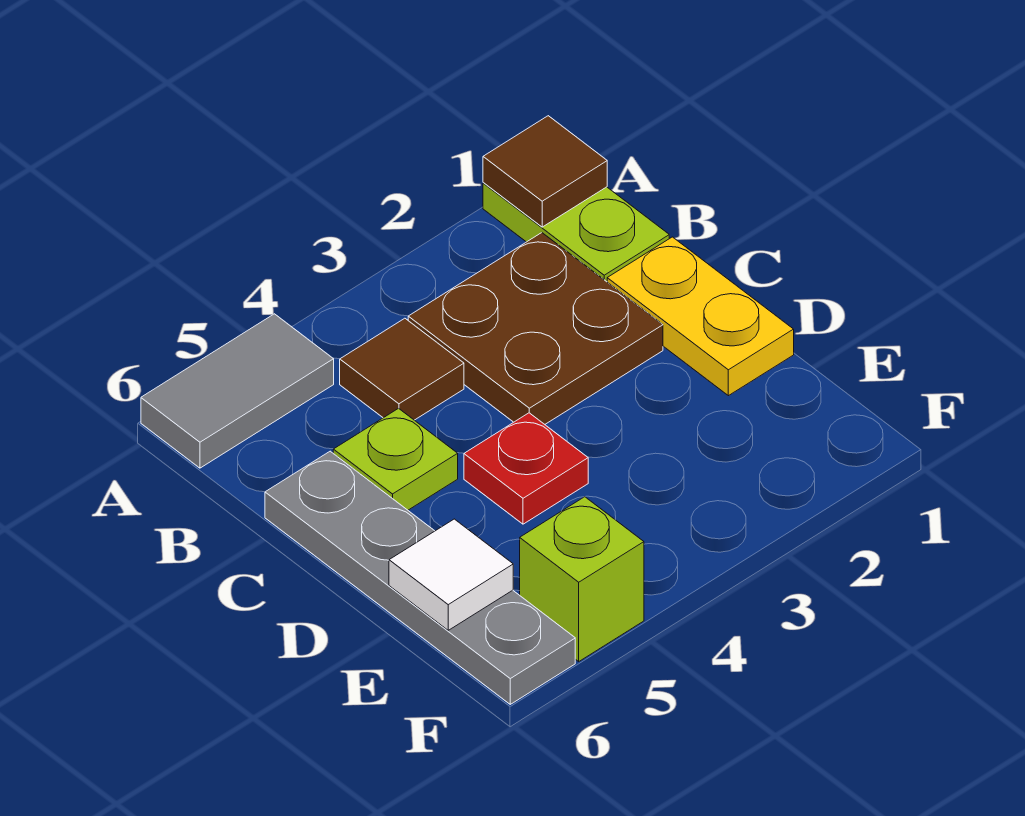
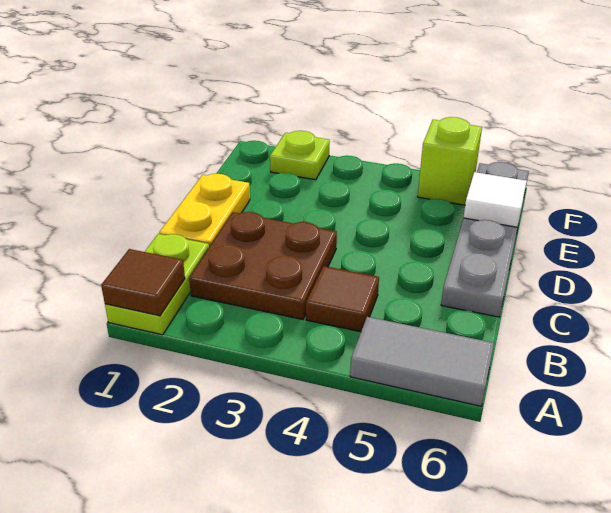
lime plate C5 level 1 -> lime plate F2 level 1
red plate D4 level 1 -> none

